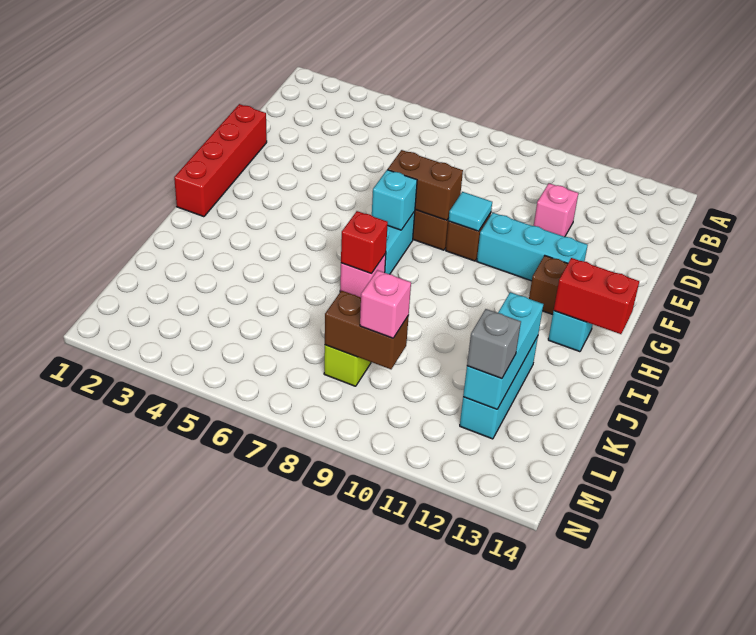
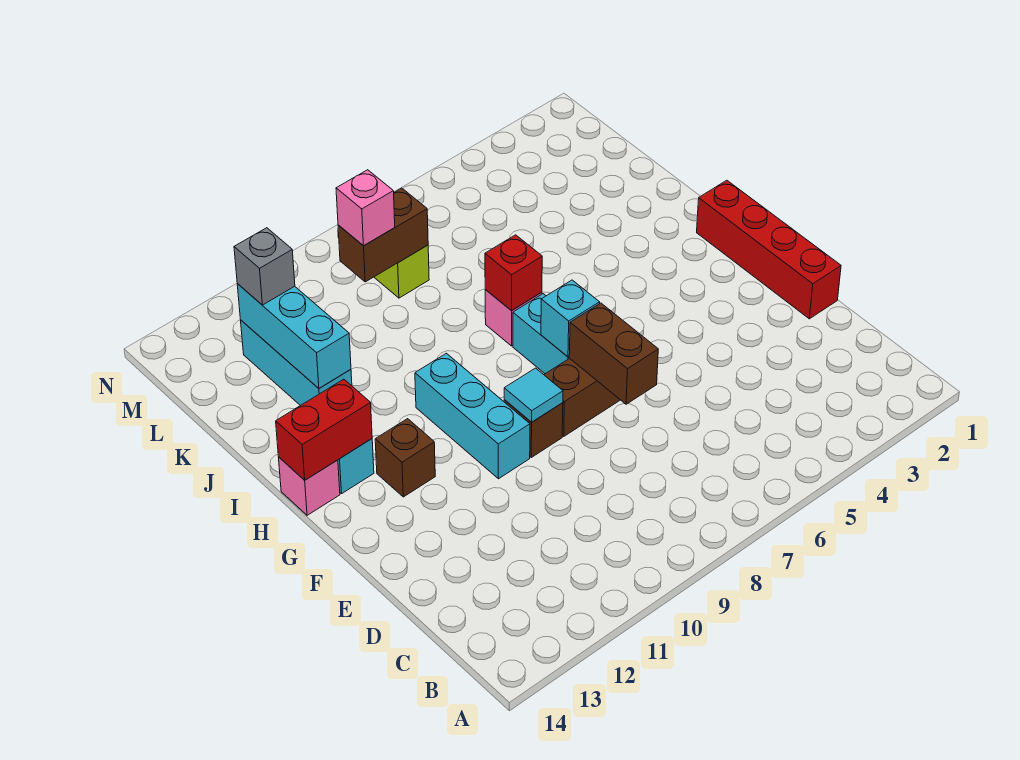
pink brick D11 level 1 -> pink brick H14 level 1
brown brick F7:F8 level 2 -> brown brick E7:F7 level 2
cyan brick F10:F12 level 1 -> cyan brick F10:H10 level 1

